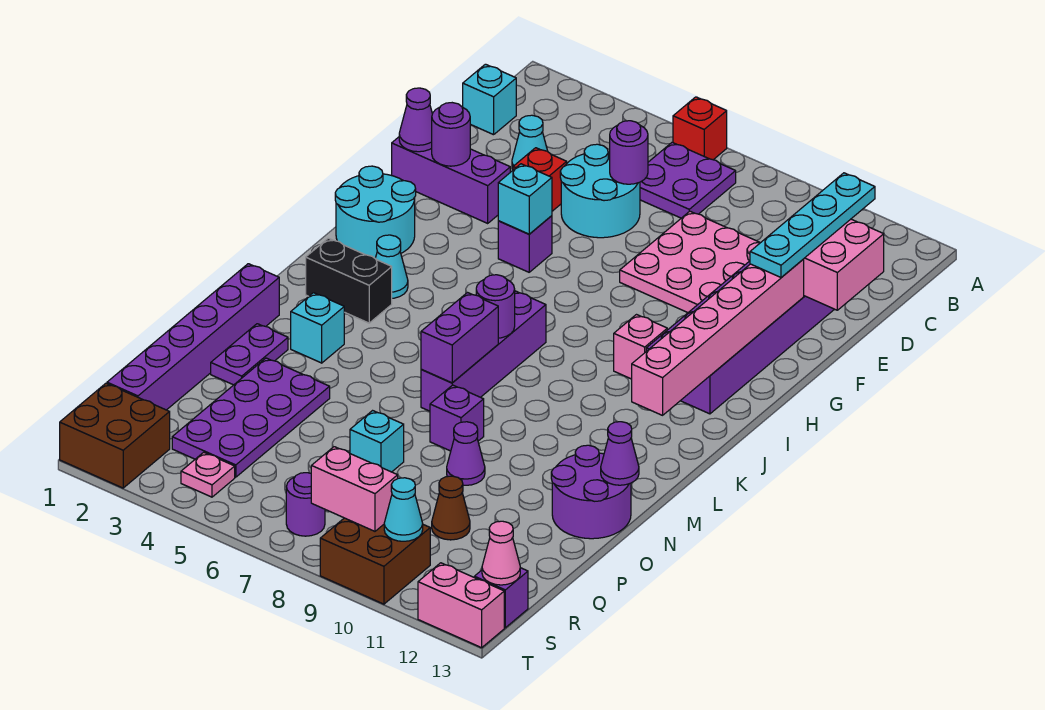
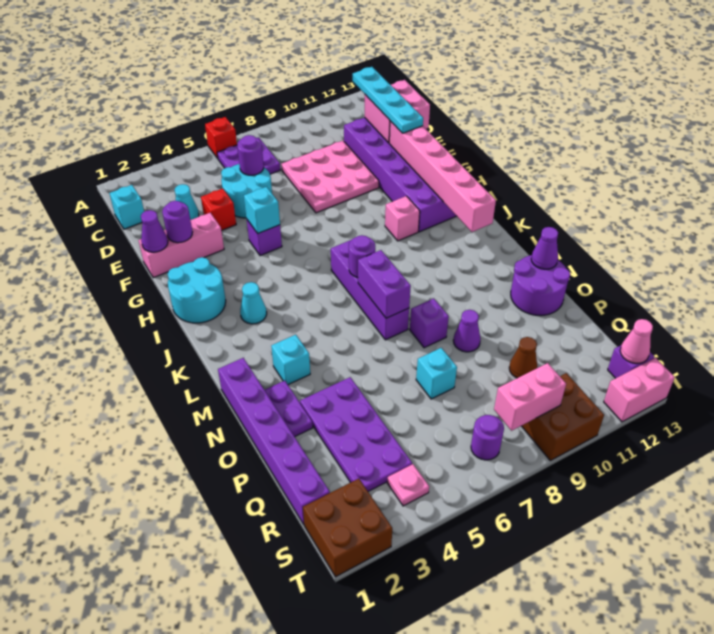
purple brick F1:F3 level 1 -> pink brick F1:F3 level 1
black brick K2:K3 level 1 -> none
cyan cone S10 level 2 -> none

